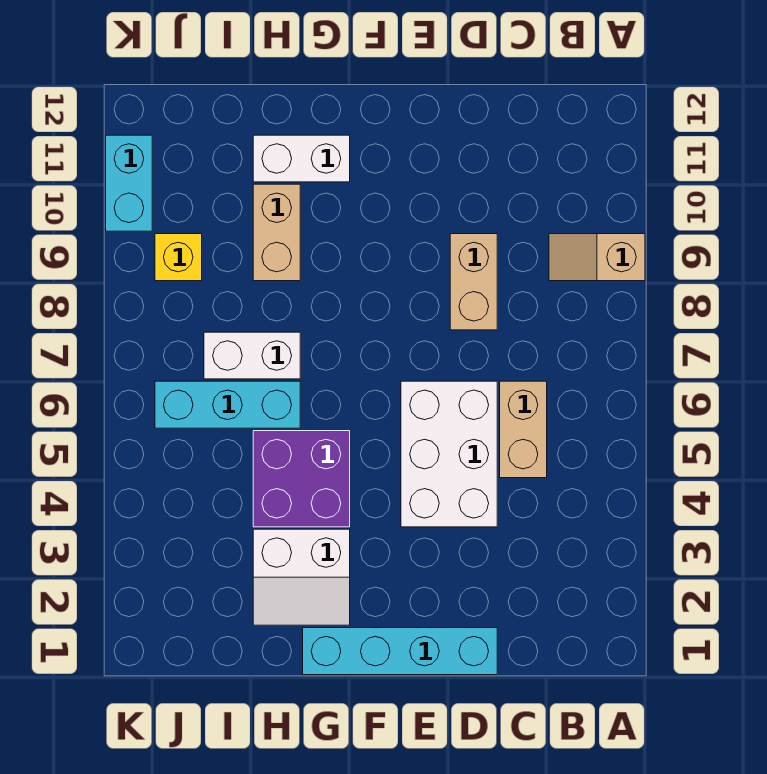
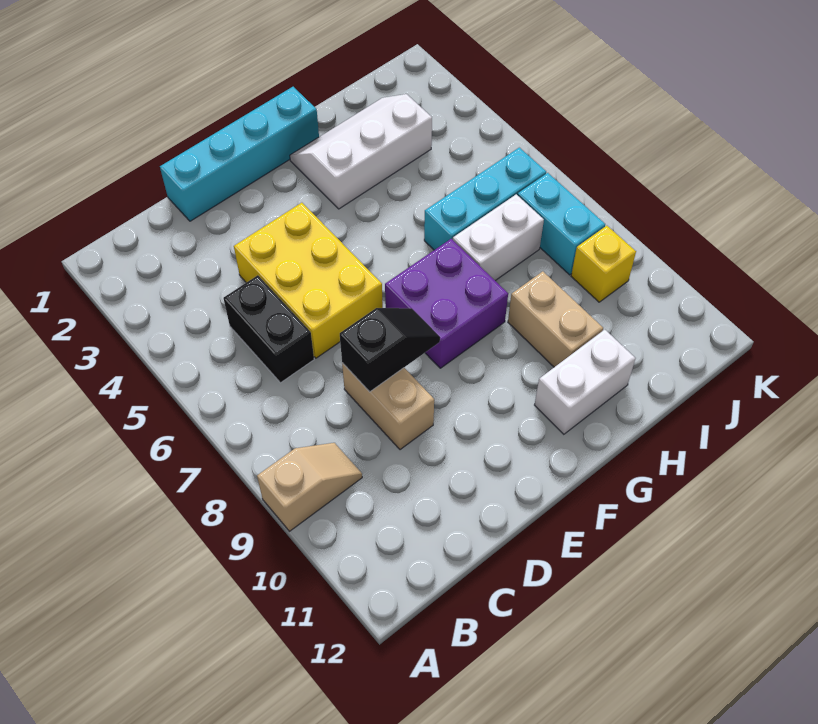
tan brick C5:C6 level 1 -> black brick C5:C6 level 1
white brick D4:E6 level 1 -> yellow brick D4:E6 level 1
none -> black slope D8:E8 level 2 top D
white slope G2:H3 level 1 top 3 -> white slope G2:I3 level 1 top 3
purple brick G4:H5 level 1 -> purple brick F7:G8 level 1
cyan brick K10:K11 level 1 -> cyan brick J7:J8 level 1

